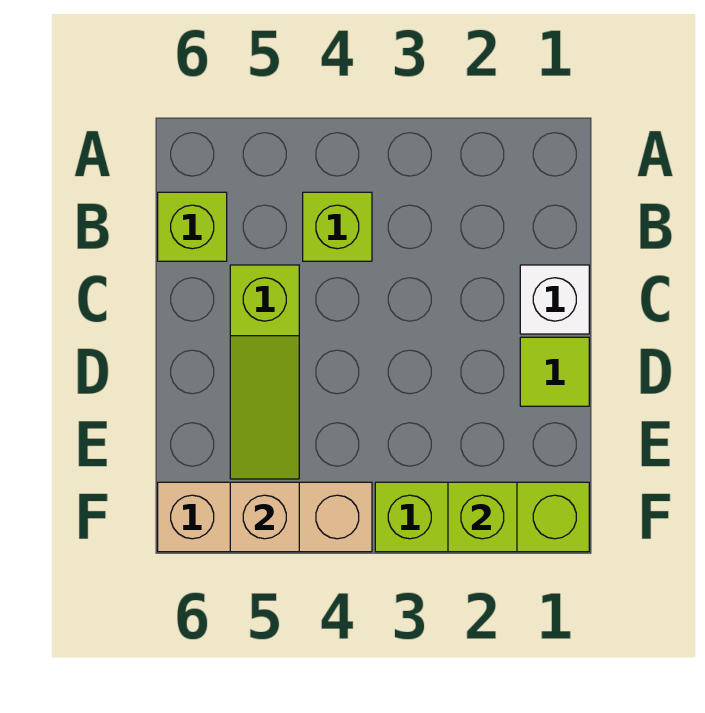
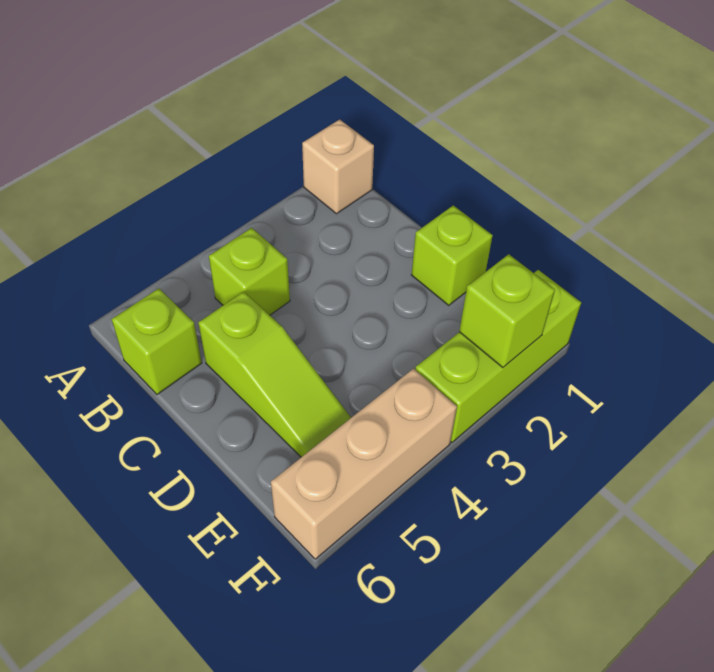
white brick C1 level 1 -> none
lime tile D1 level 1 -> lime brick D1 level 1
tan brick F5 level 2 -> tan brick A1 level 1

